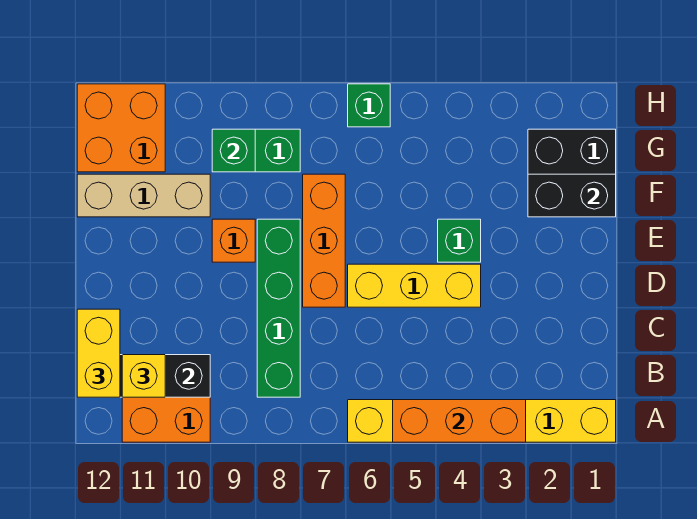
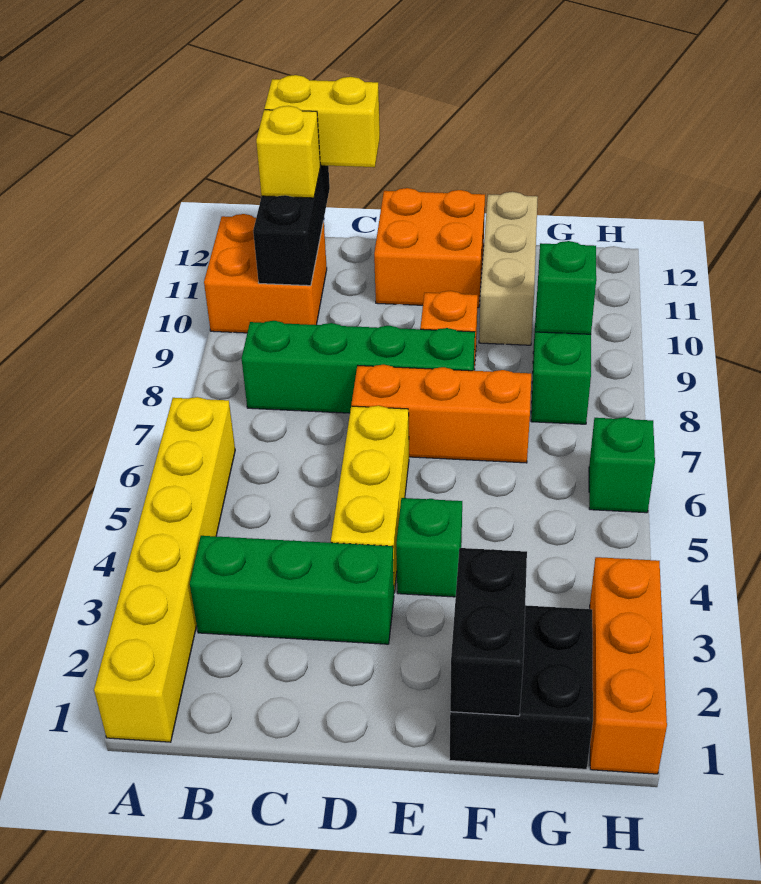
orange brick A3:A5 level 2 -> orange brick H1:H3 level 1
none -> green brick B3:D3 level 1
orange brick G11:H12 level 1 -> orange brick D11:E12 level 1

